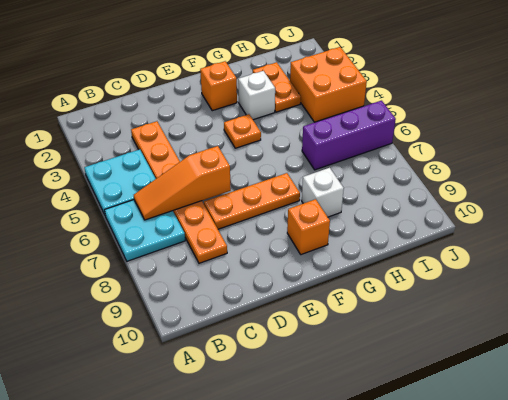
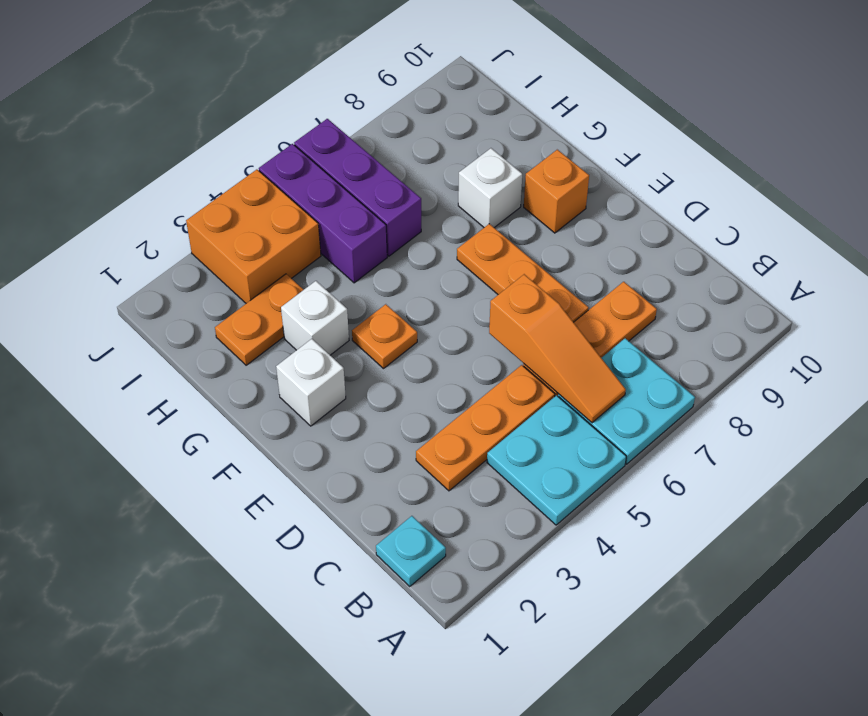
none -> cyan plate B1 level 1
orange brick F2 level 1 -> white brick F2 level 1
none -> purple brick H5:J5 level 1

